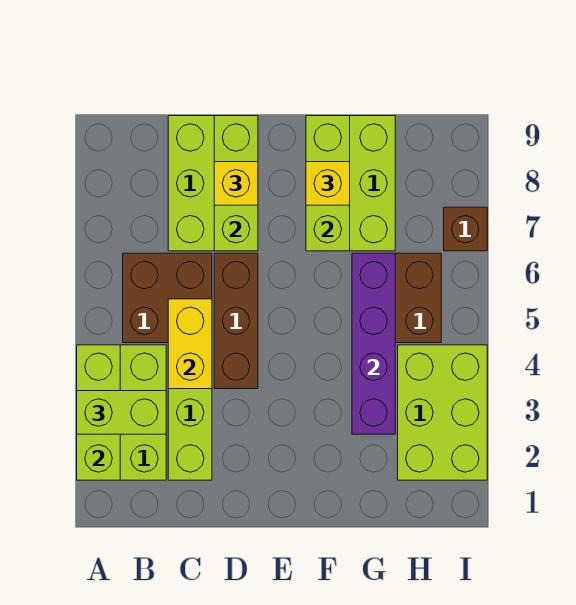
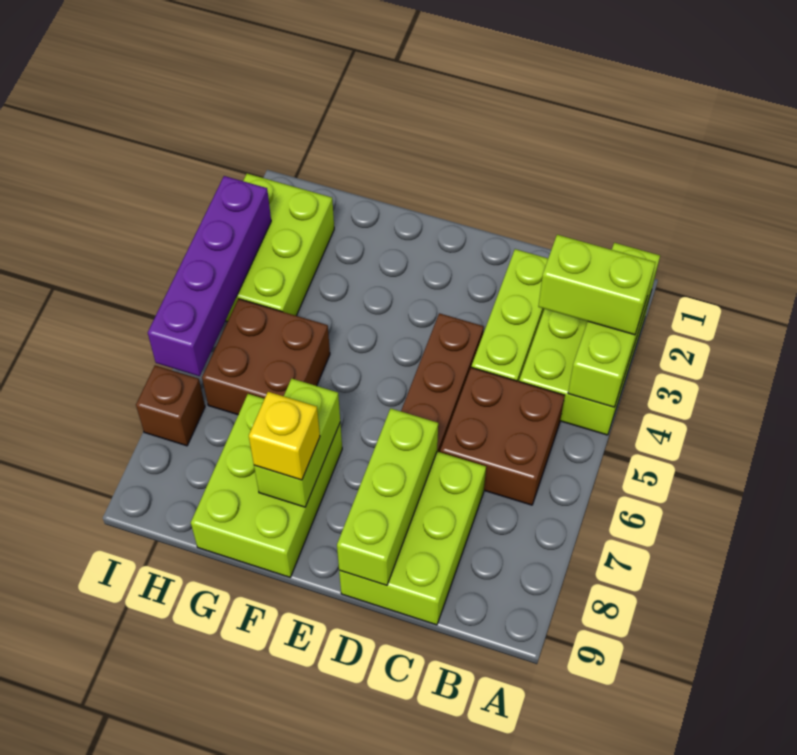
yellow brick C4:C5 level 2 -> none
yellow brick D8 level 3 -> none
lime brick F7:F9 level 2 -> lime brick F7:F8 level 2
purple brick G3:G6 level 2 -> purple brick I3:I6 level 2

